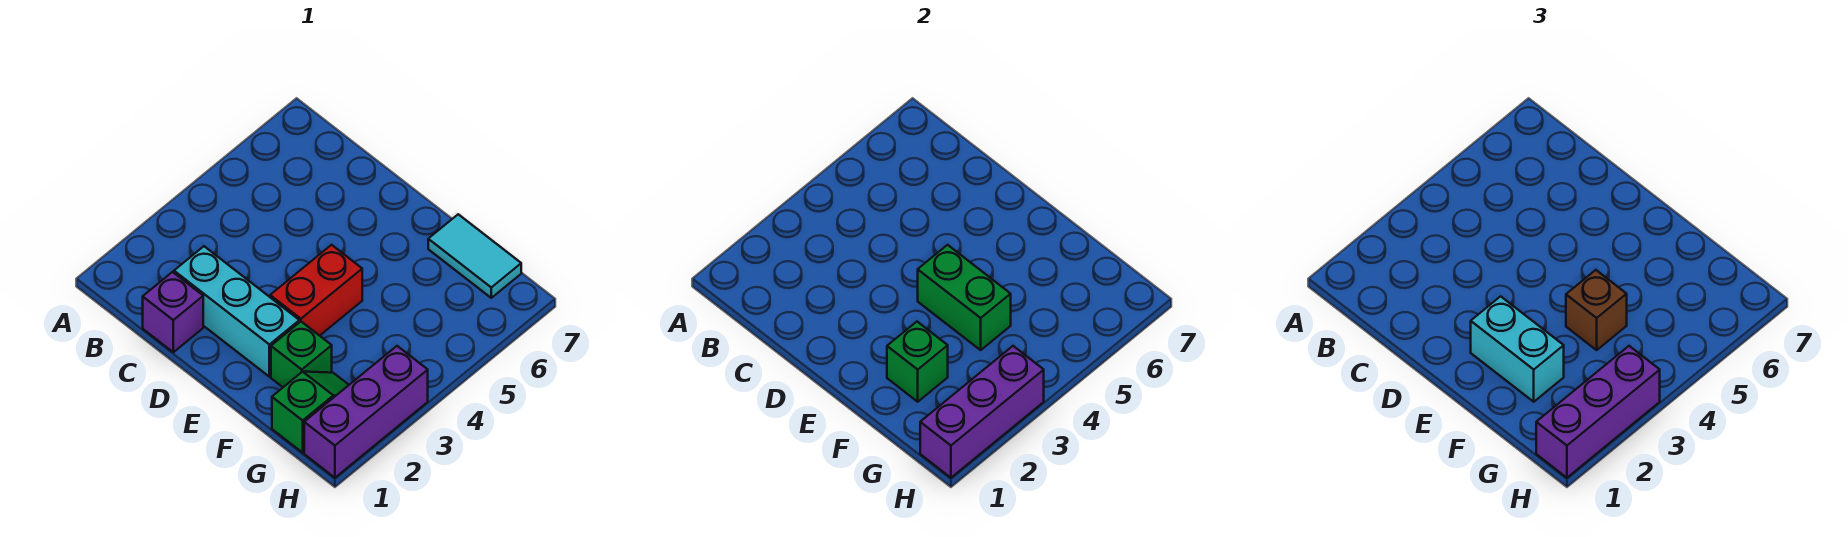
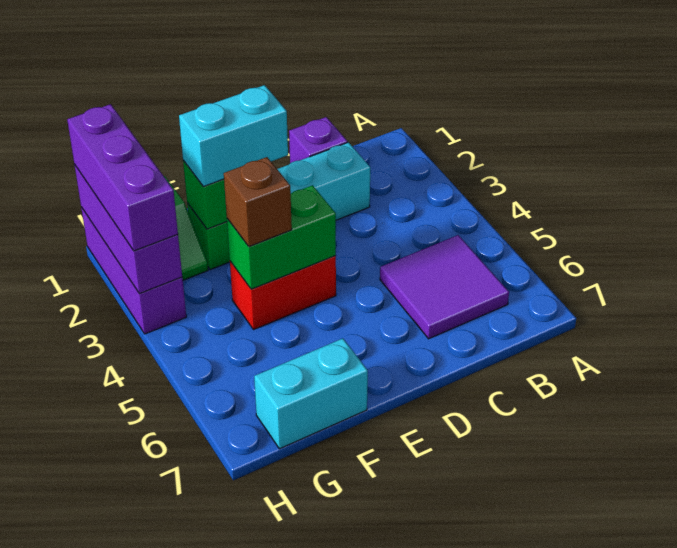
none -> purple tile B5:C6 level 1
red brick E3:E4 level 1 -> red brick E4:F4 level 1
cyan tile F7:G7 level 1 -> cyan brick F7:G7 level 1

